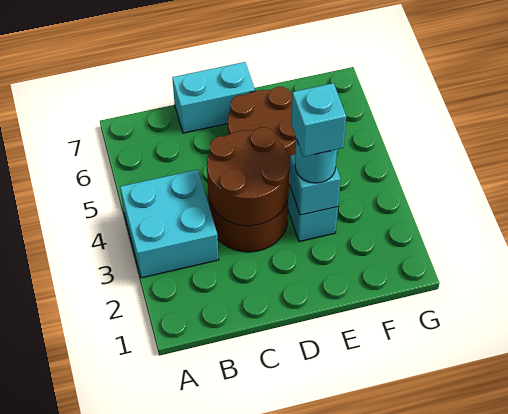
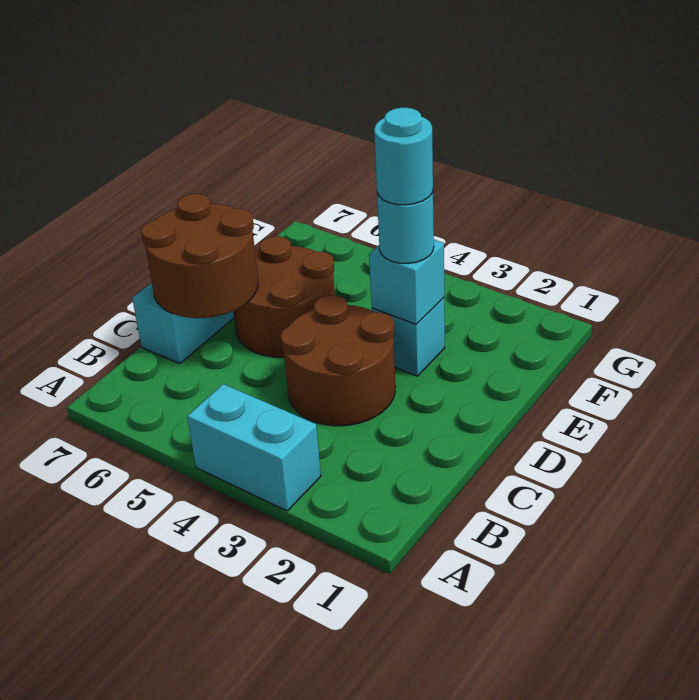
cyan brick A3:B4 level 1 -> cyan brick A3:A4 level 1
brown round brick C3:D4 level 2 -> brown round brick C6:D7 level 2
cyan brick E3 level 4 -> cyan round brick E3 level 4

